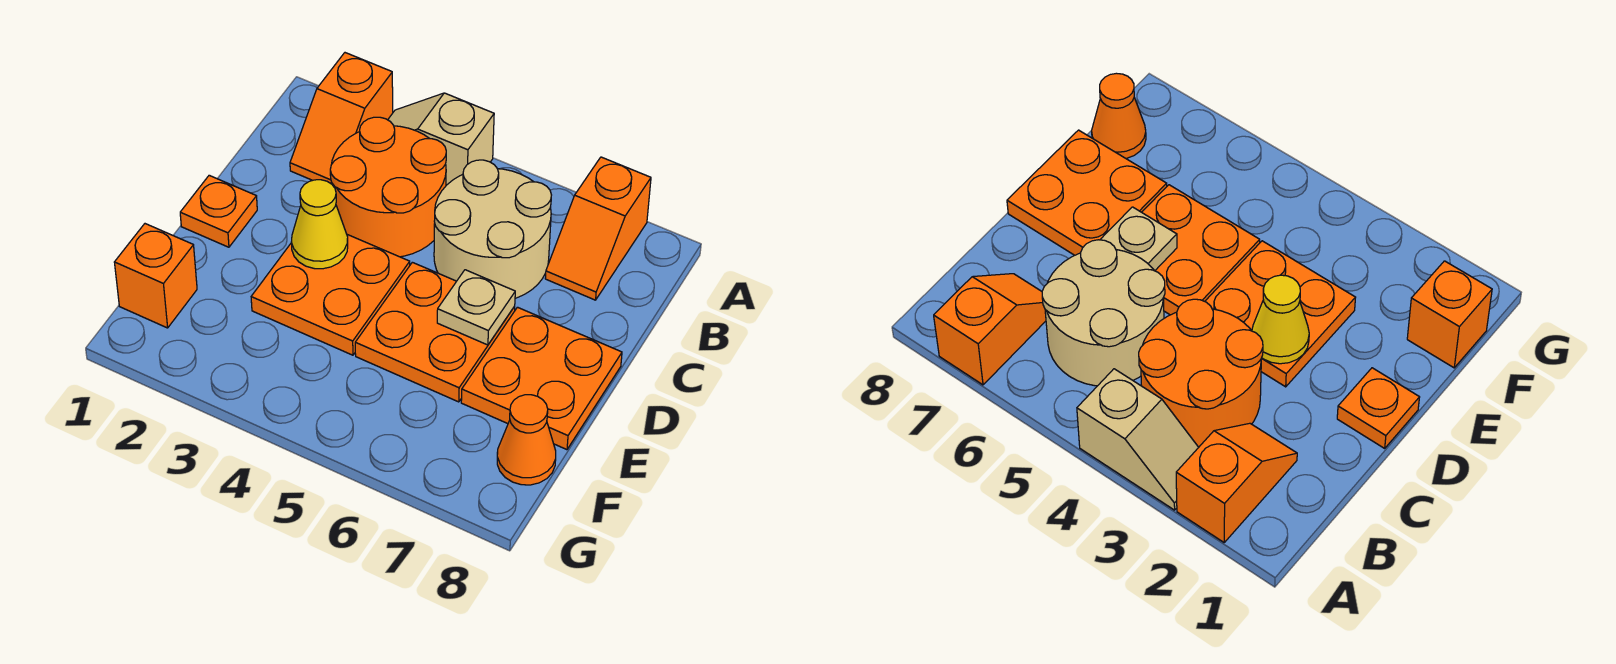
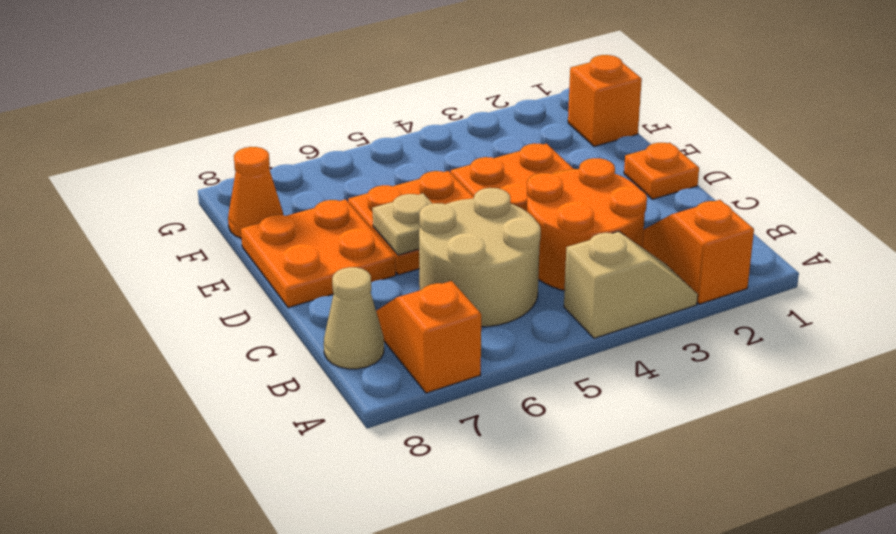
none -> tan cone B8 level 1
yellow cone D3 level 2 -> none

